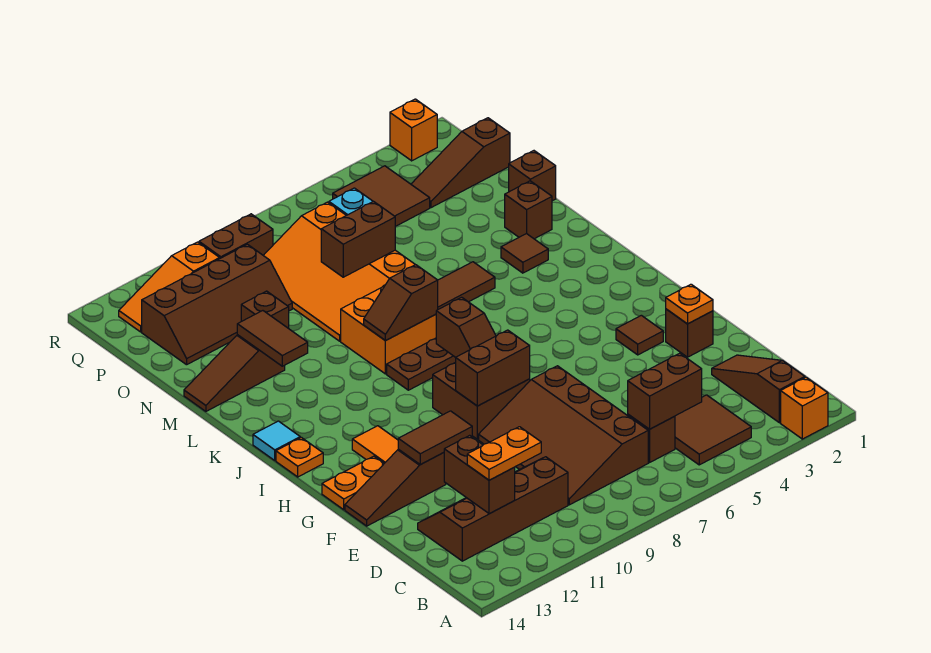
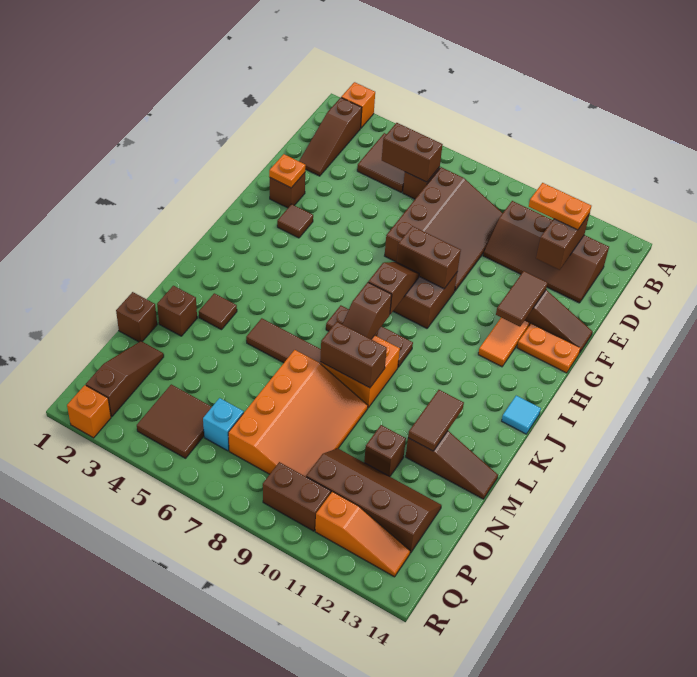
brown tile F11:F12 level 2 -> brown tile F12:G12 level 2
orange plate I14 level 1 -> none
brown slope K8:K9 level 2 top 8 -> brown slope J8:K8 level 2 top J
brown brick N7:N8 level 2 -> brown brick L8:L9 level 2
brown slope P1:P3 level 1 top 1 -> brown slope O2:Q2 level 1 top Q

